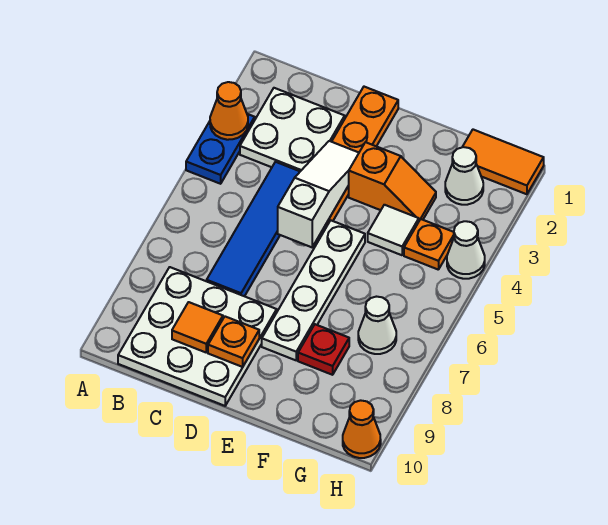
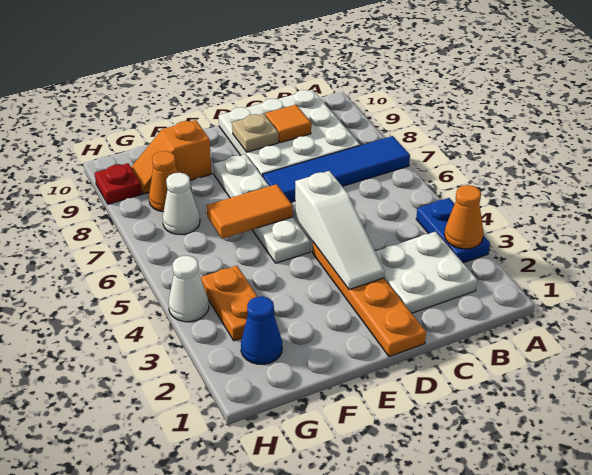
blue tile C4:C7 level 1 -> blue tile A7:D7 level 1
orange plate D9 level 2 -> tan plate D9 level 2
orange slope E3:F3 level 1 top E -> orange slope F9:G9 level 1 top F
white tile F4 level 1 -> none
red plate F8 level 1 -> red plate H9 level 1
orange tile G1:H1 level 1 -> orange tile E6:F6 level 2
white cone G2 level 1 -> blue cone G2 level 1
orange plate G4 level 1 -> orange plate G3:G4 level 1
orange cone H10 level 1 -> orange cone G8 level 1

